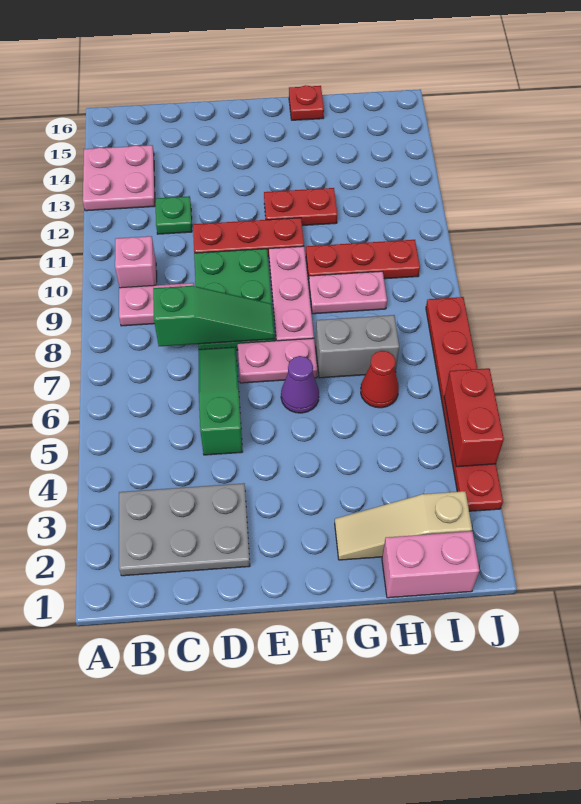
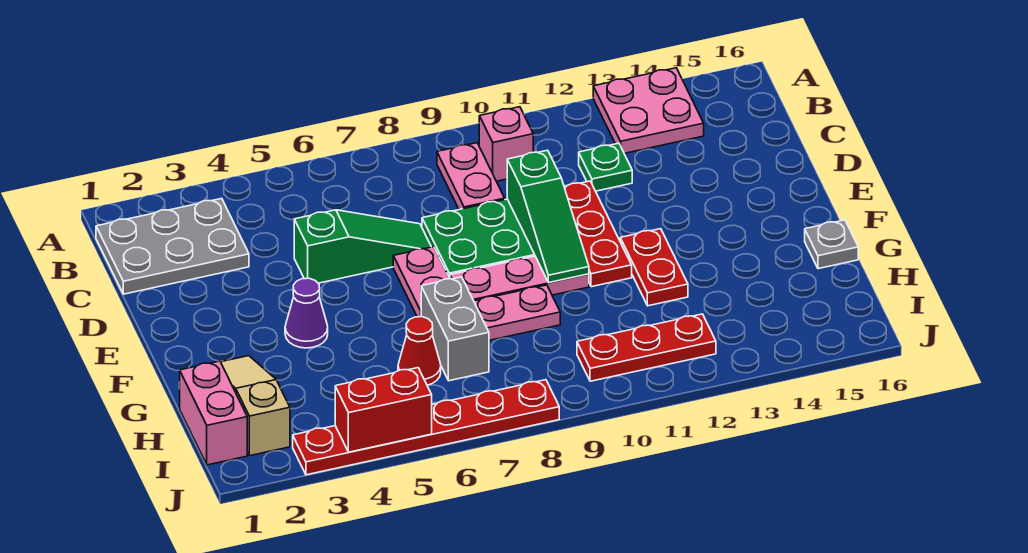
grey plate B2:D3 level 1 -> grey plate B1:C3 level 1
green slope C8:E8 level 2 top C -> green slope D10:F10 level 2 top D
purple cone F6 level 1 -> purple cone F4 level 1
pink plate G9:H9 level 1 -> pink plate G8:G9 level 1
red plate G10:I10 level 1 -> red plate I10:I12 level 1
red plate G16 level 1 -> grey plate G16 level 1

